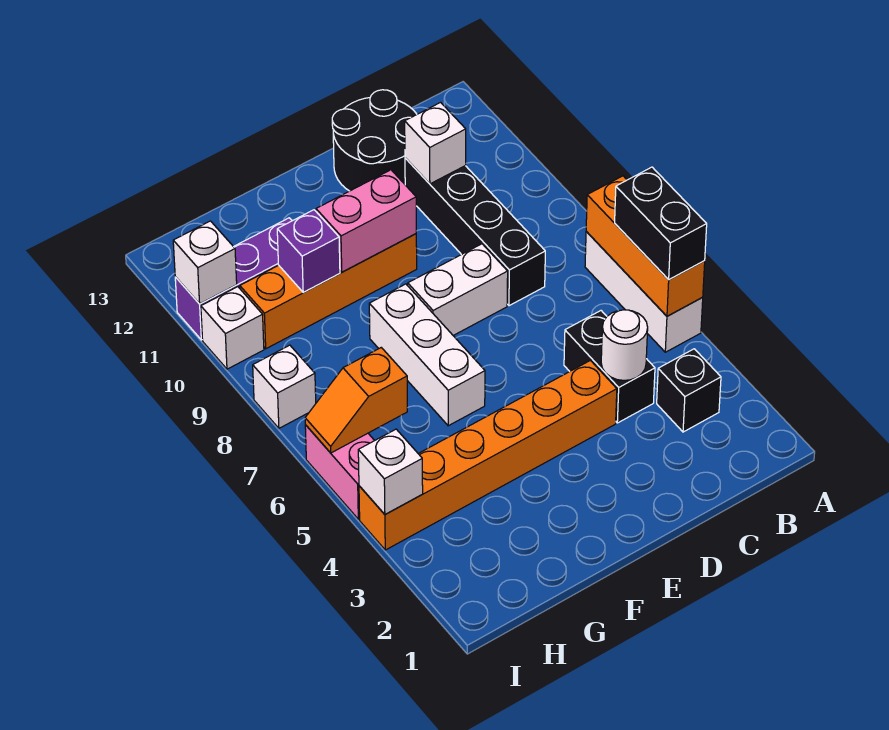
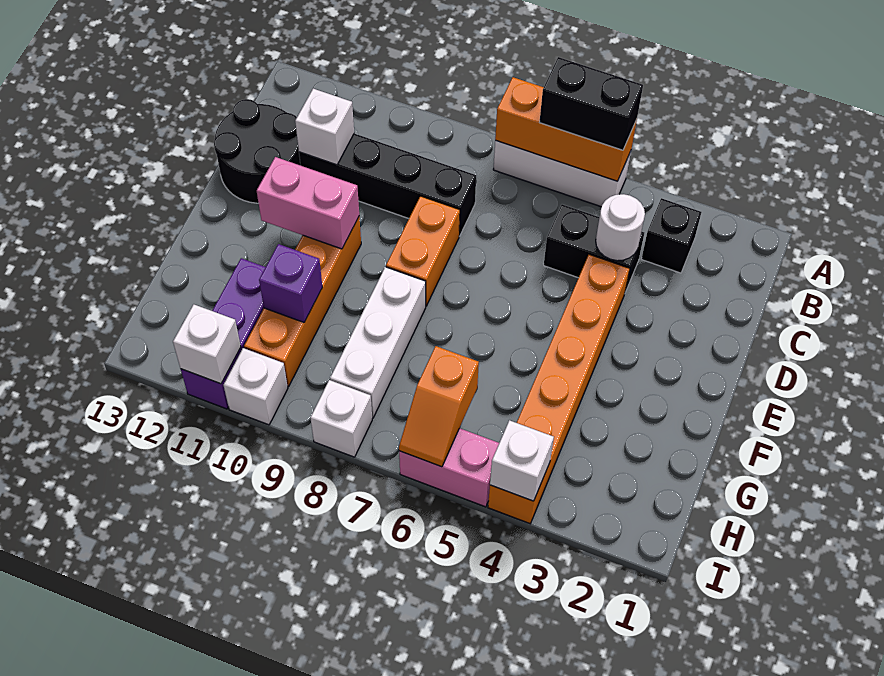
white brick D8:E8 level 1 -> orange brick D8:E8 level 1
pink brick E10:F10 level 2 -> pink brick E10:E11 level 2
white brick F6:F8 level 1 -> white brick F8:H8 level 1

